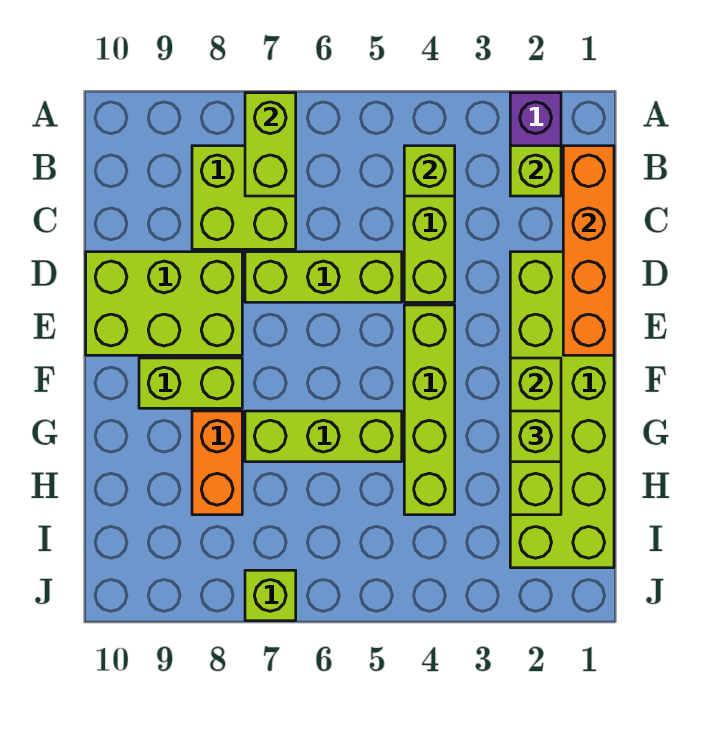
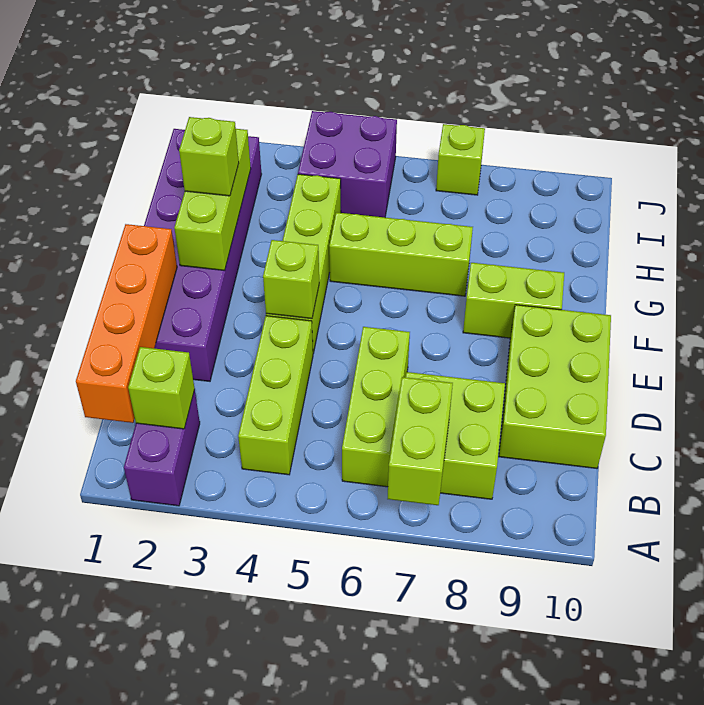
lime brick B4 level 2 -> lime brick E4 level 2
lime brick D1:I2 level 1 -> purple brick D1:I2 level 1
lime brick D5:D7 level 1 -> lime brick B6:D6 level 1
lime brick D8:E10 level 1 -> lime brick C9:E10 level 1
orange brick G8:H8 level 1 -> none
none -> purple brick I4:J5 level 1

